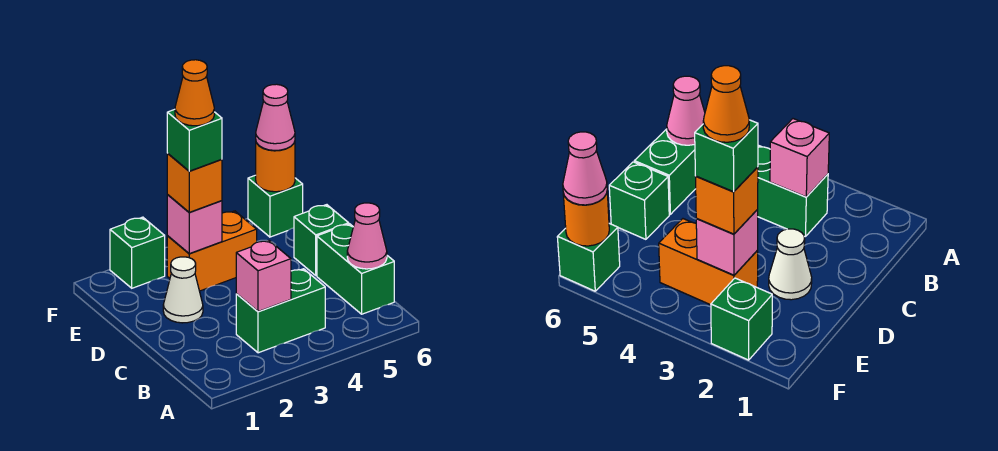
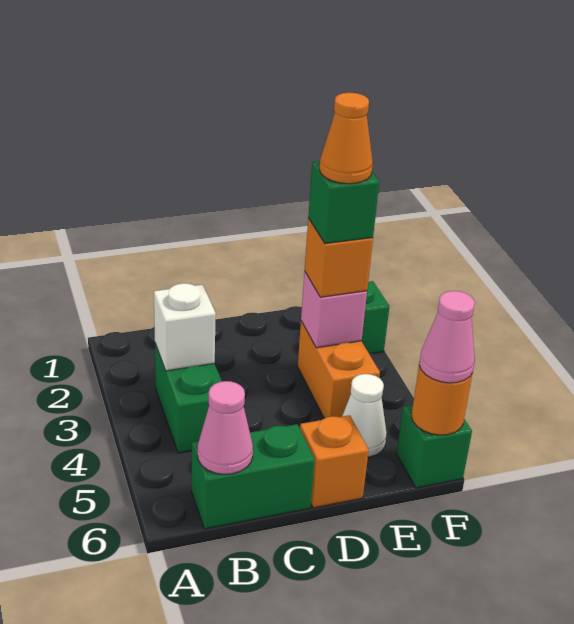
pink brick B3 level 2 -> white brick B3 level 2
white cone D2 level 1 -> white cone E5 level 1
green brick D6 level 1 -> orange brick D6 level 1

